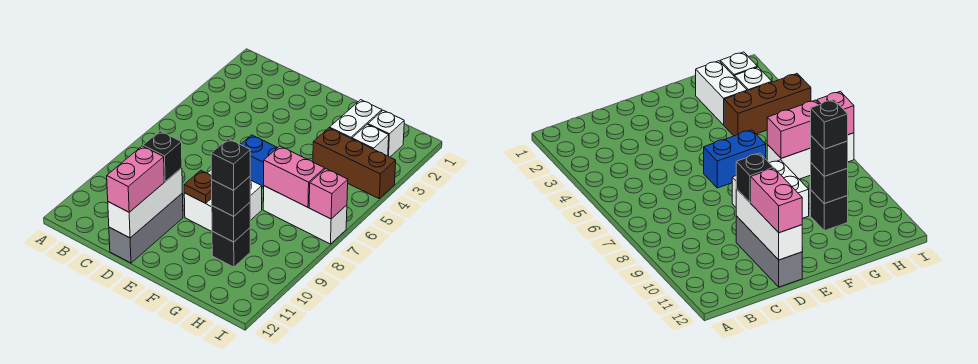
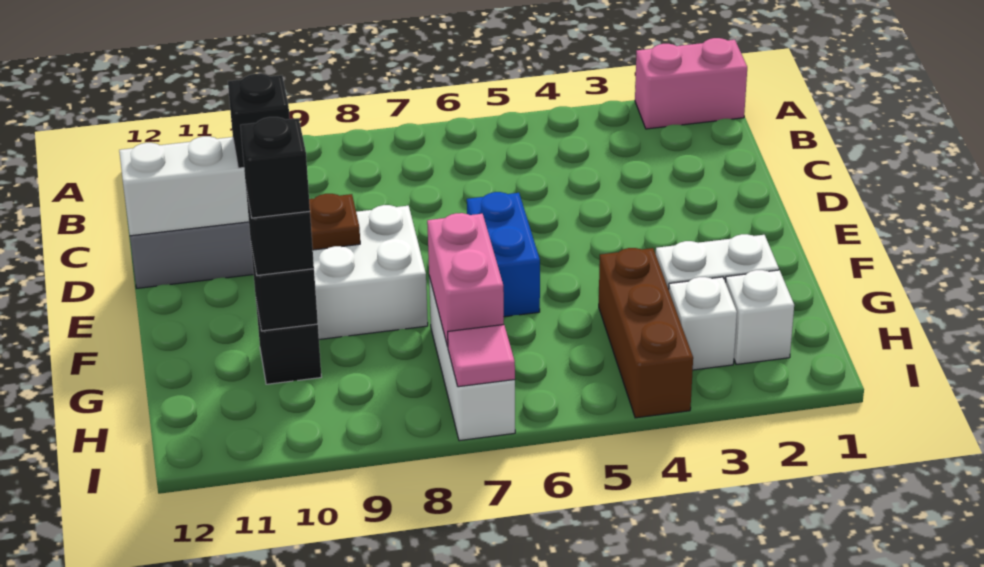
pink brick D11:D12 level 3 -> pink brick A1:A2 level 1
pink brick I7 level 2 -> pink tile I7 level 2

